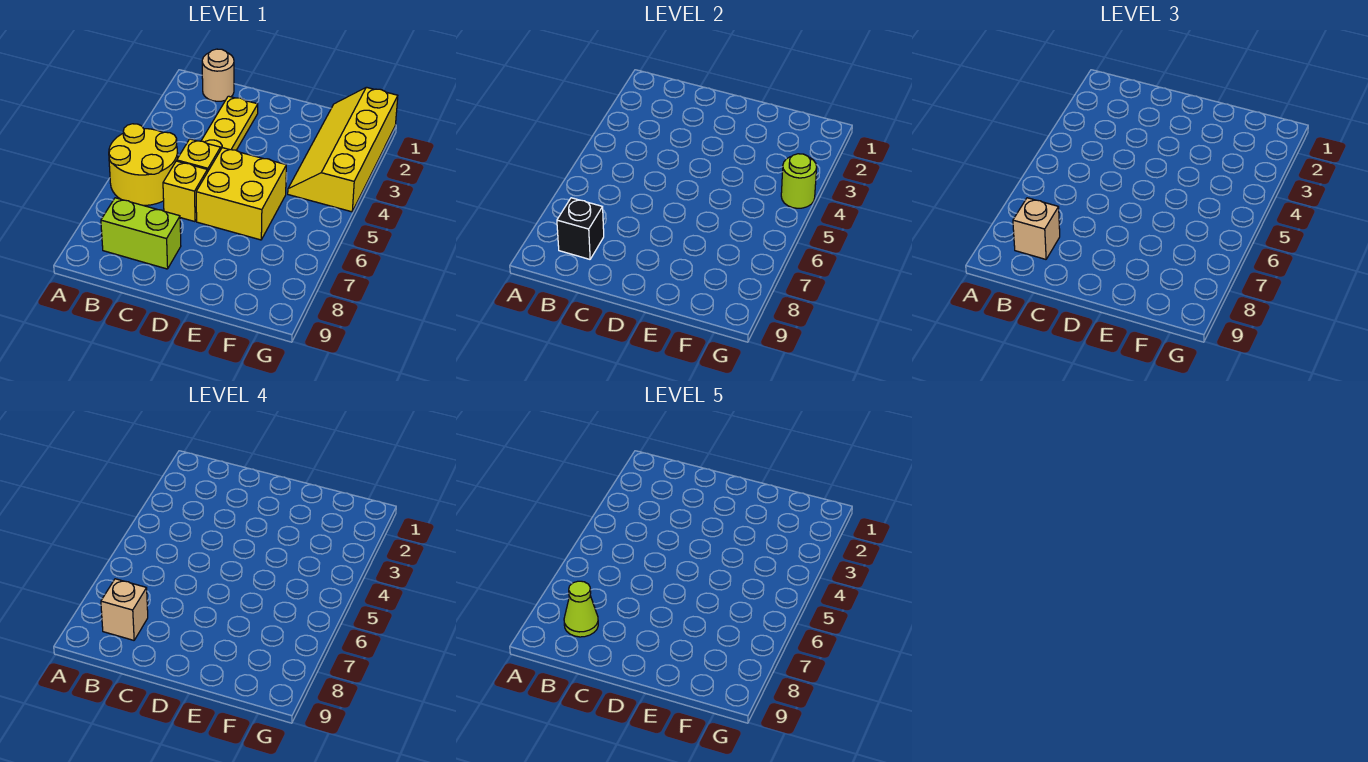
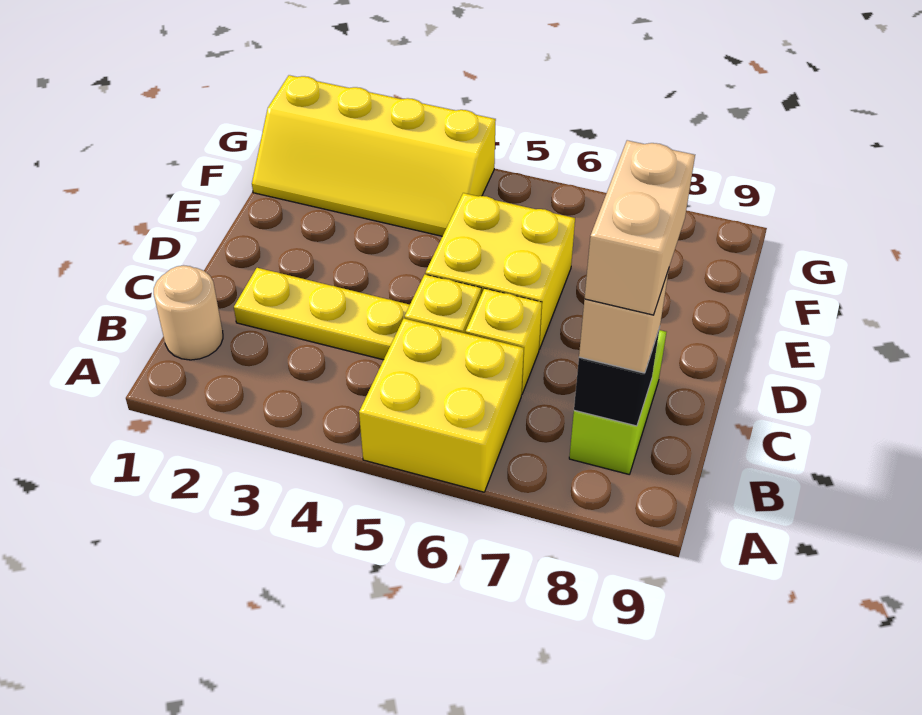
yellow round brick A5:B6 level 1 -> yellow brick A5:B6 level 1
tan brick B8 level 4 -> tan brick B8:C8 level 4
lime cone B8 level 5 -> none
lime round brick G4 level 2 -> none

